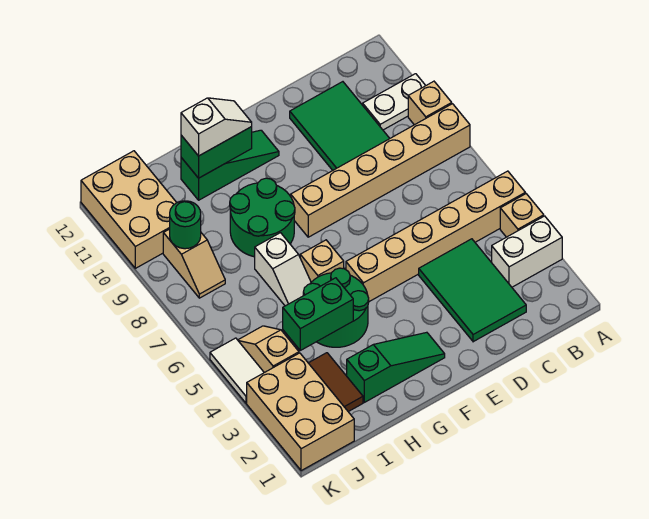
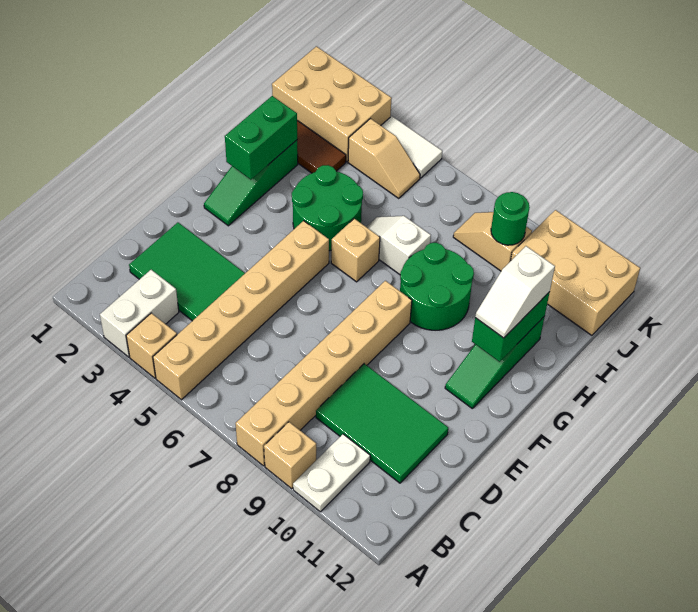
green brick H4:I4 level 2 -> green brick G2:H2 level 2

